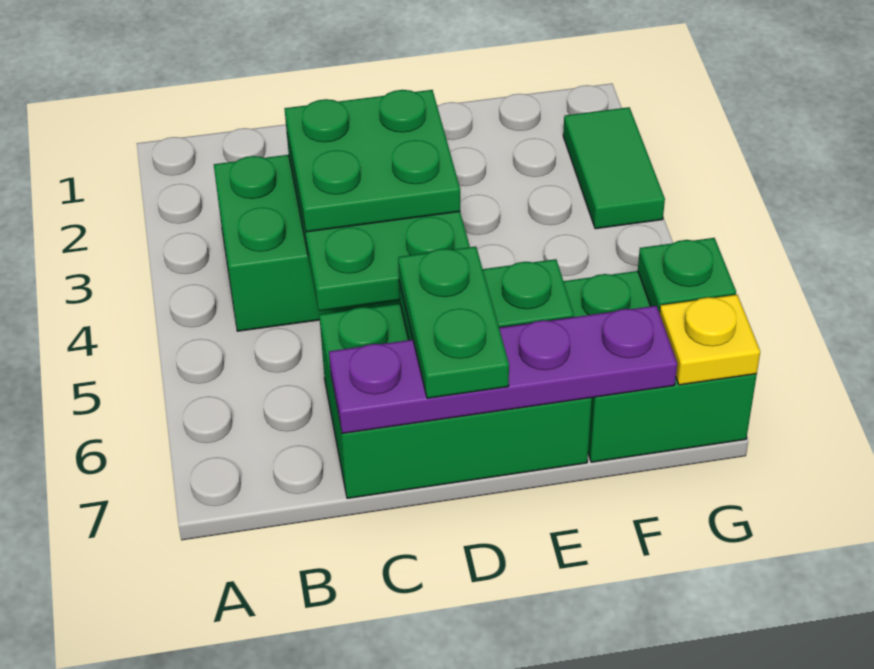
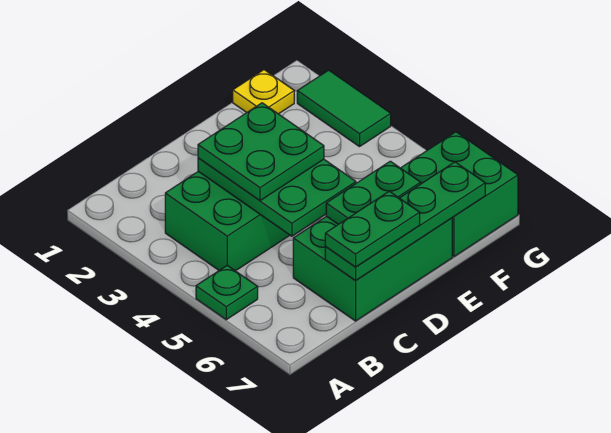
purple plate C7:F7 level 2 -> green plate C7:F7 level 2
green plate D6:D7 level 3 -> green plate C7:D7 level 3
green plate G6 level 2 -> green plate A5 level 1
yellow plate G7 level 2 -> yellow plate F1 level 1

